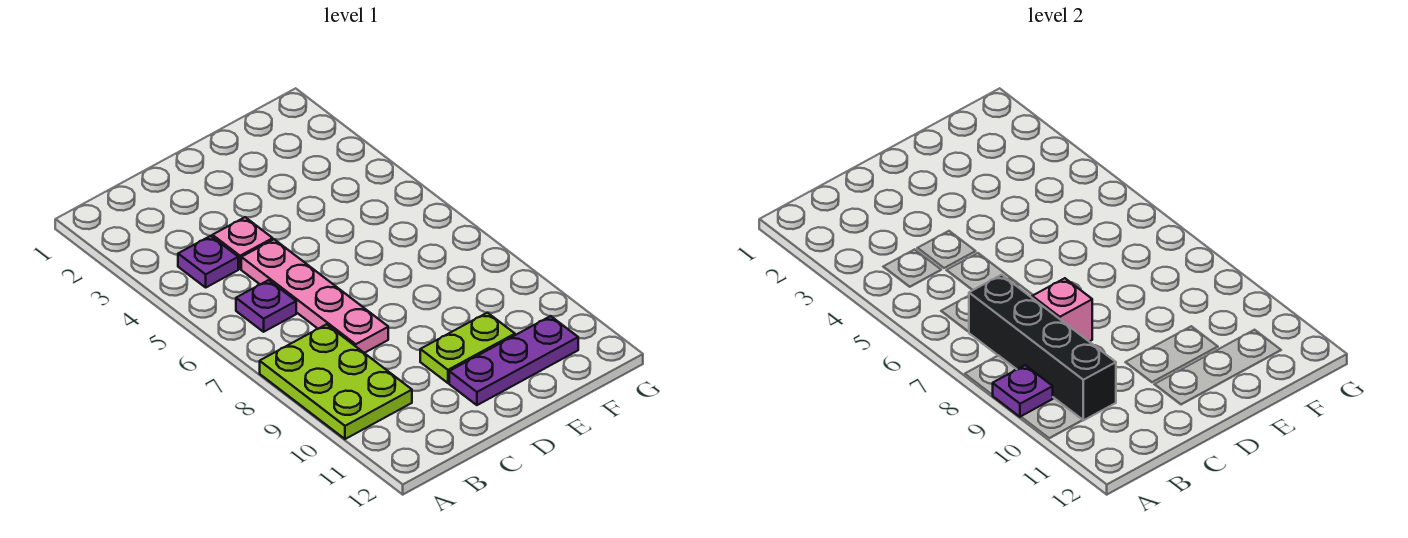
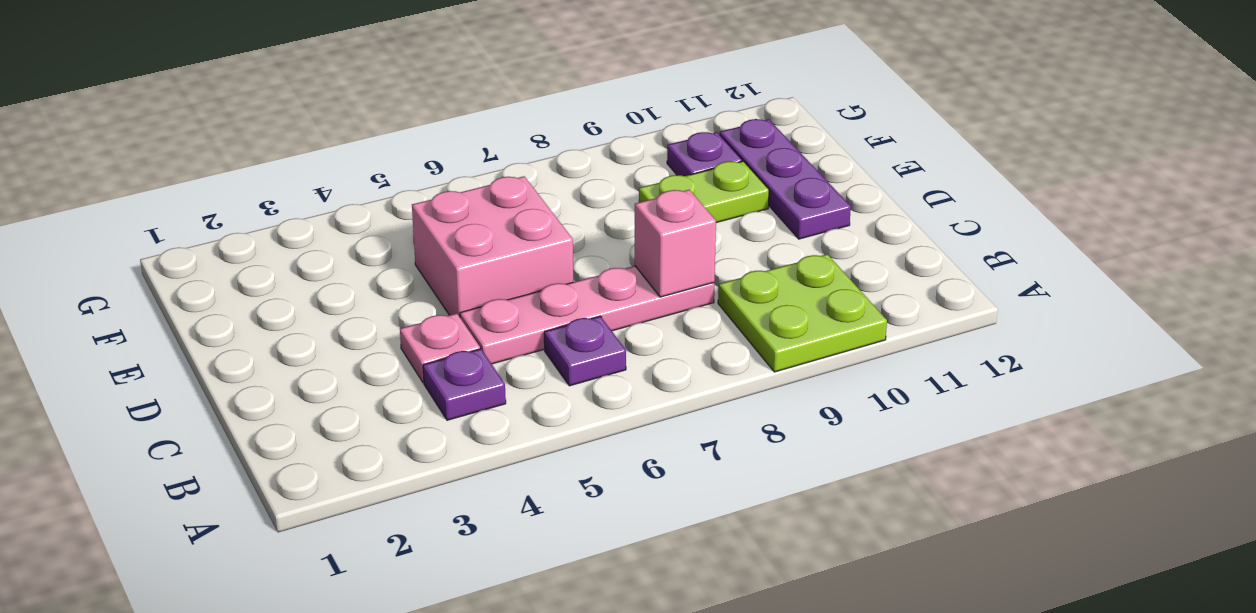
lime plate A8:B10 level 1 -> lime plate A9:B10 level 1
purple plate A9 level 2 -> purple plate F10 level 1
black brick B7:B10 level 2 -> none
none -> pink brick D5:E6 level 1
lime plate D10:E10 level 1 -> lime plate E9:E10 level 1

